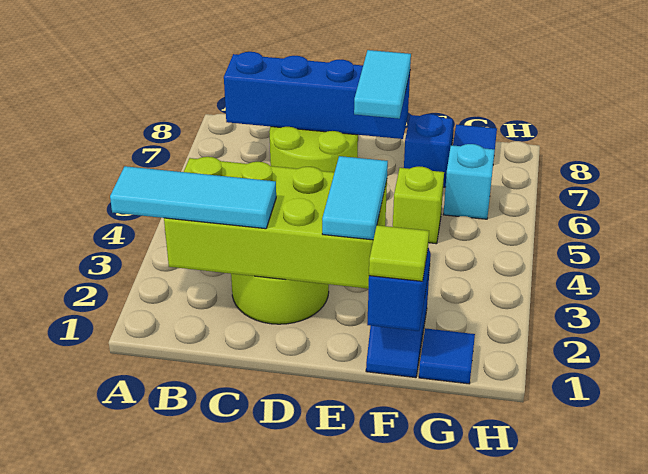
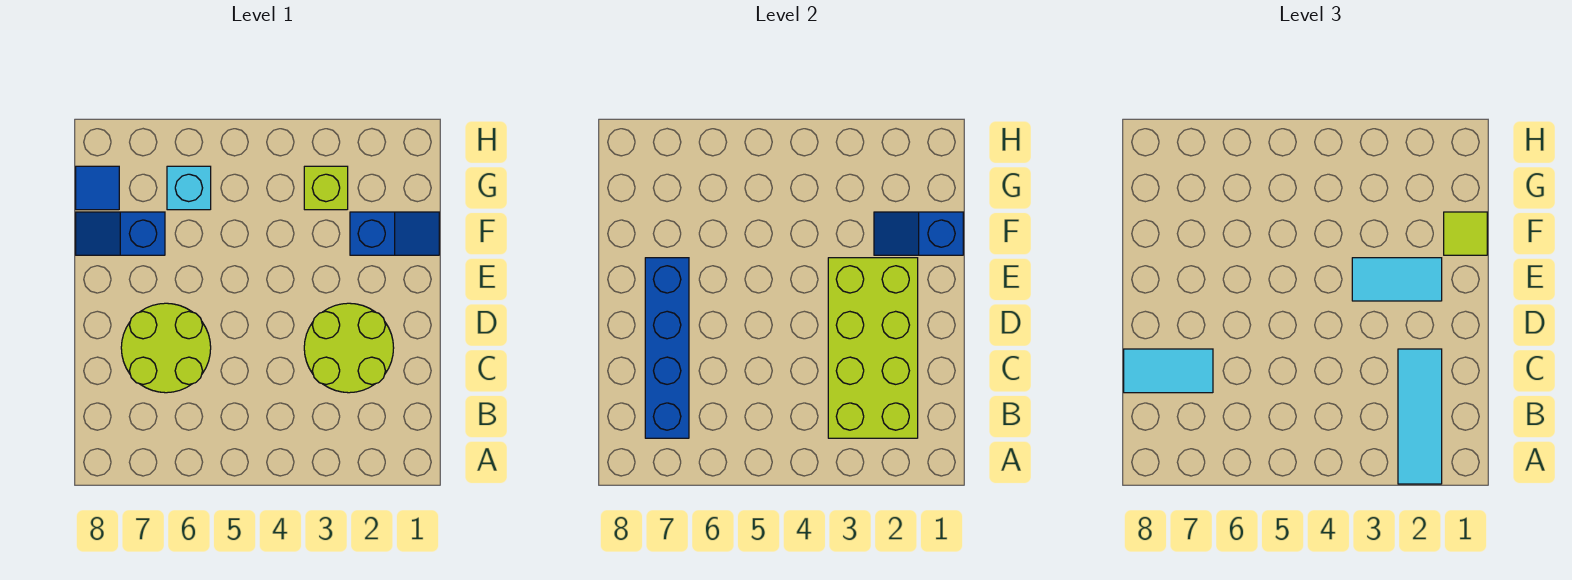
cyan tile E6:E7 level 3 -> cyan tile C7:C8 level 3
lime brick F5 level 1 -> lime brick G3 level 1
blue tile G1 level 1 -> none

